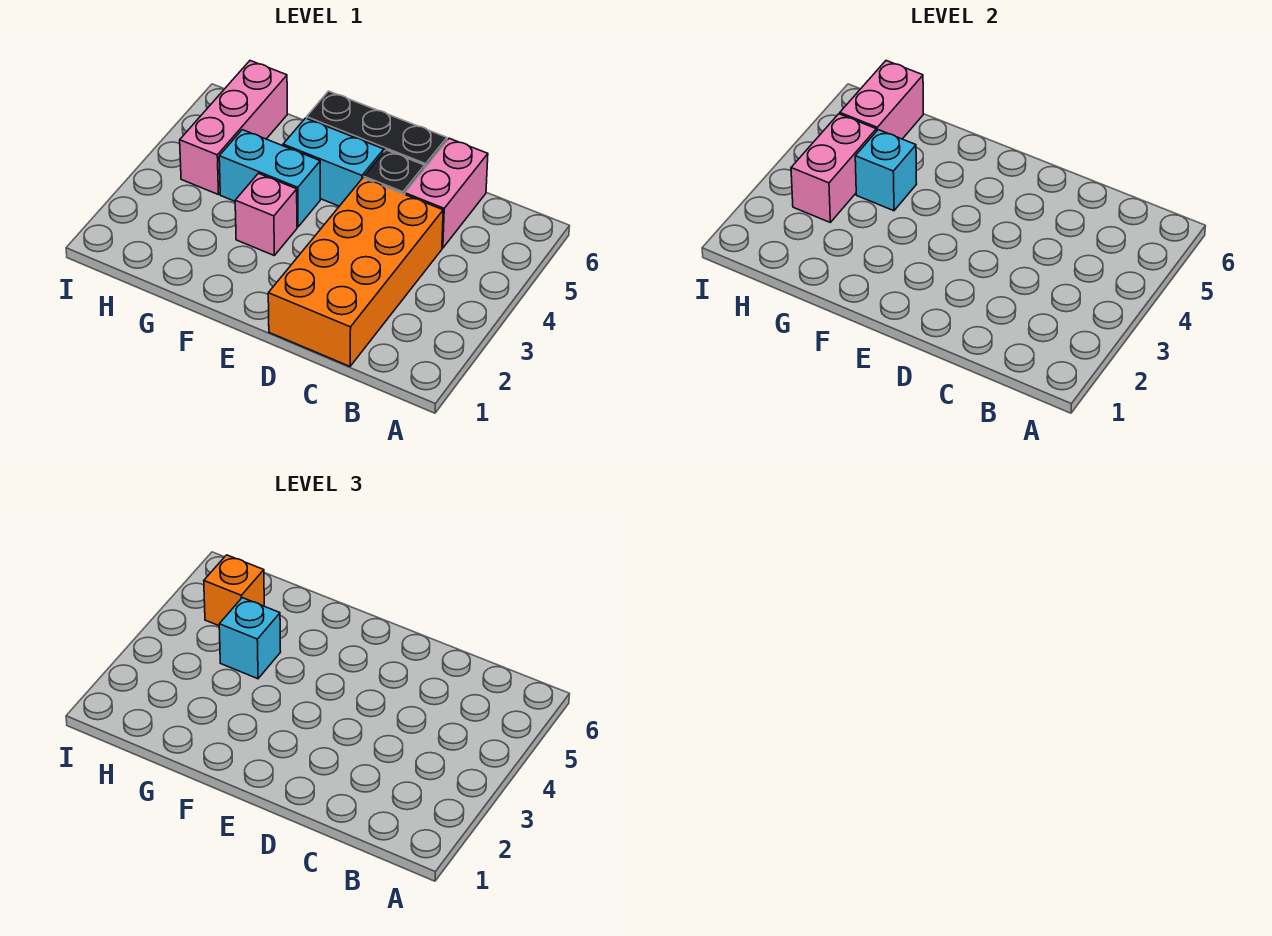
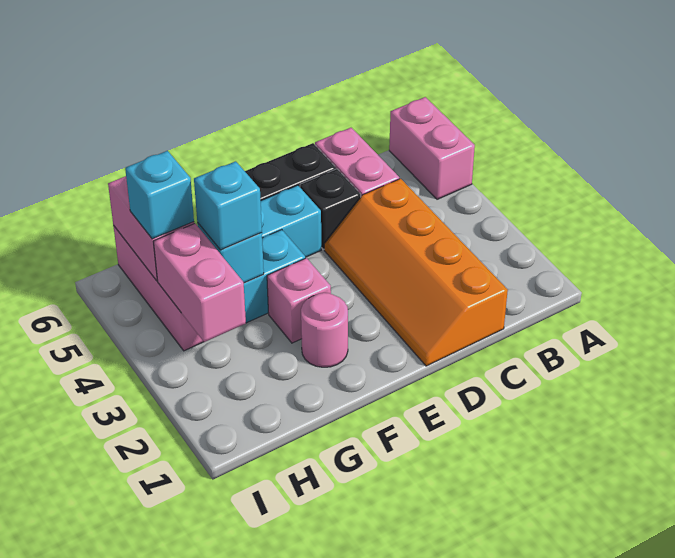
none -> pink brick A5:A6 level 1
orange brick C1:D4 level 1 -> orange slope C1:D4 level 1 top C
none -> pink round brick F2 level 1
orange brick H5 level 3 -> cyan brick H5 level 3

